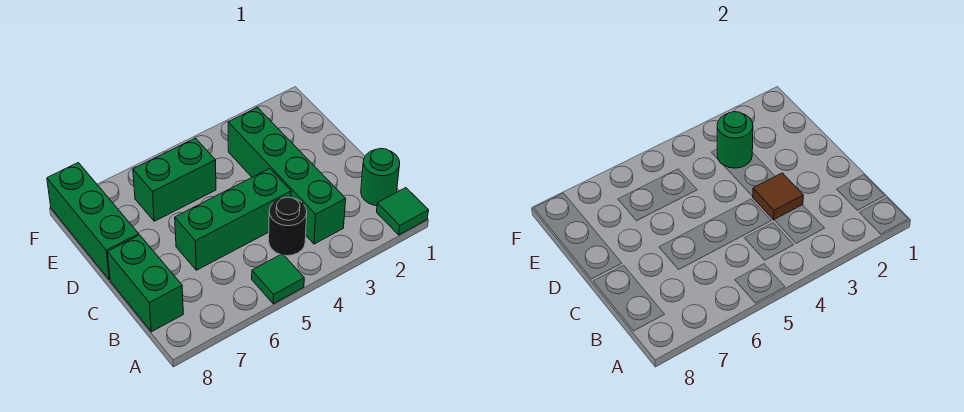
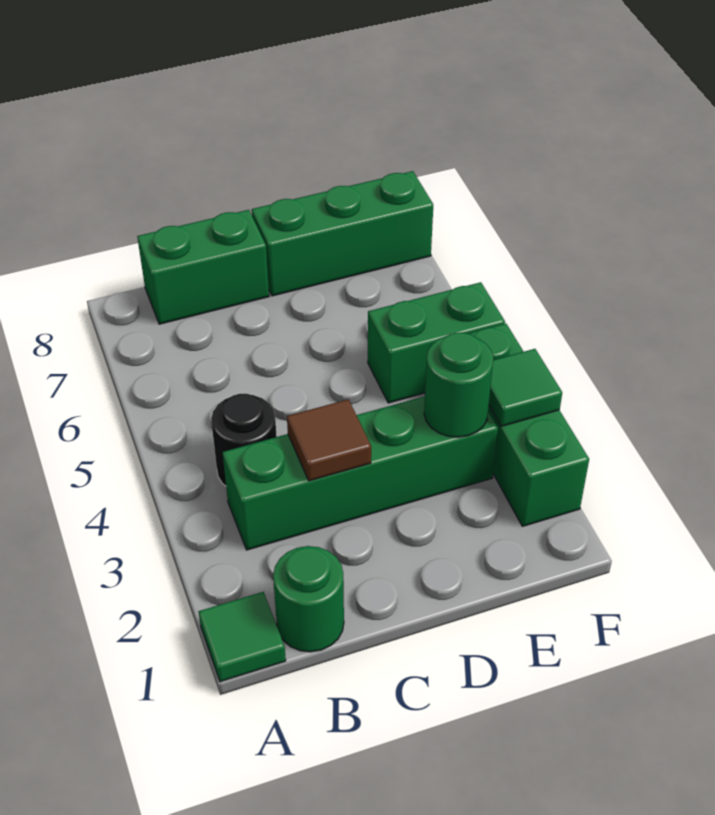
green tile A5 level 1 -> green tile F3 level 2
green brick C4:C6 level 1 -> green brick F2:F4 level 1
green brick E5:E6 level 1 -> green brick E5:F5 level 1

